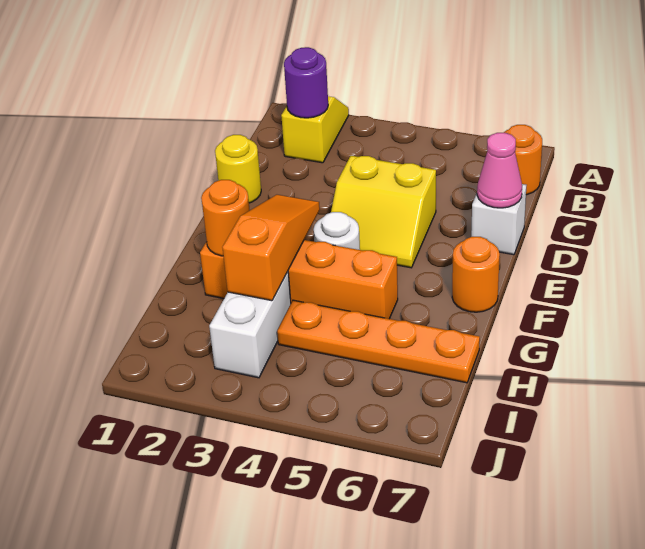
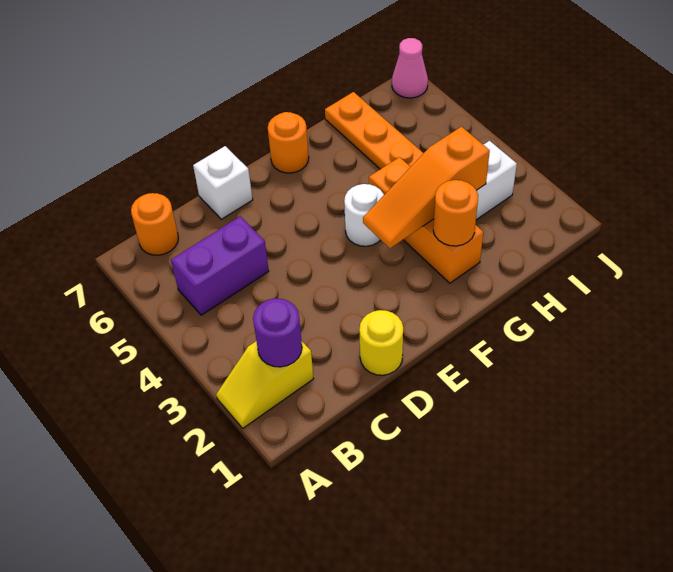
none -> purple brick B5:C5 level 1
yellow slope D4:E5 level 1 top D -> none
pink cone D7 level 2 -> pink cone J7 level 1
orange brick G2:G5 level 1 -> orange brick G2:G4 level 1

